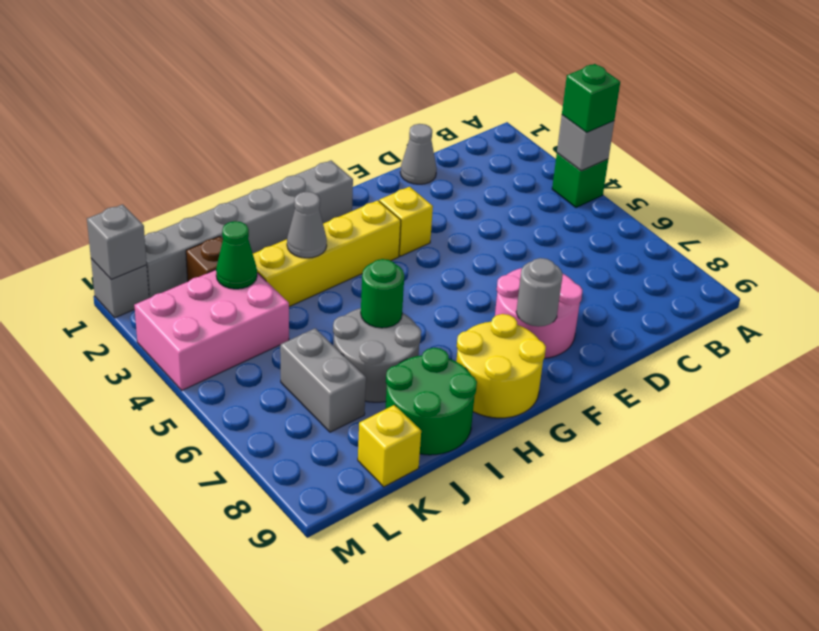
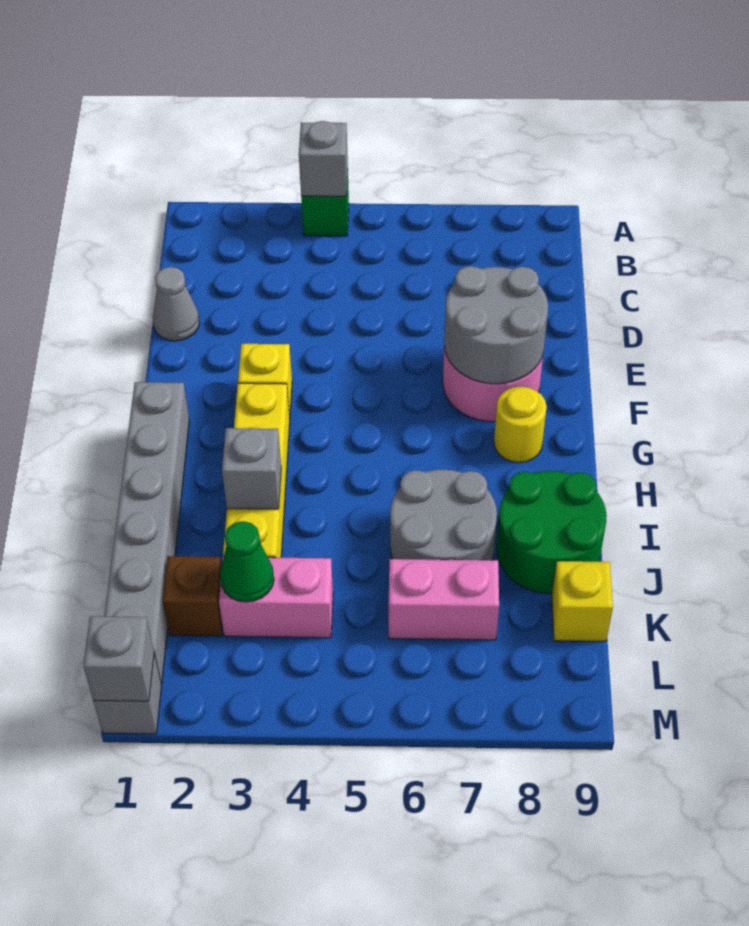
green brick A4 level 3 -> none
grey round brick F8 level 2 -> grey round brick E7:F8 level 2
yellow round brick G8:H9 level 1 -> yellow round brick G8 level 1
grey cone I3 level 2 -> grey brick I3 level 2
green round brick I6 level 2 -> none
pink brick K3:M4 level 1 -> pink brick K3:K4 level 1
grey brick K6:K7 level 1 -> pink brick K6:K7 level 1

